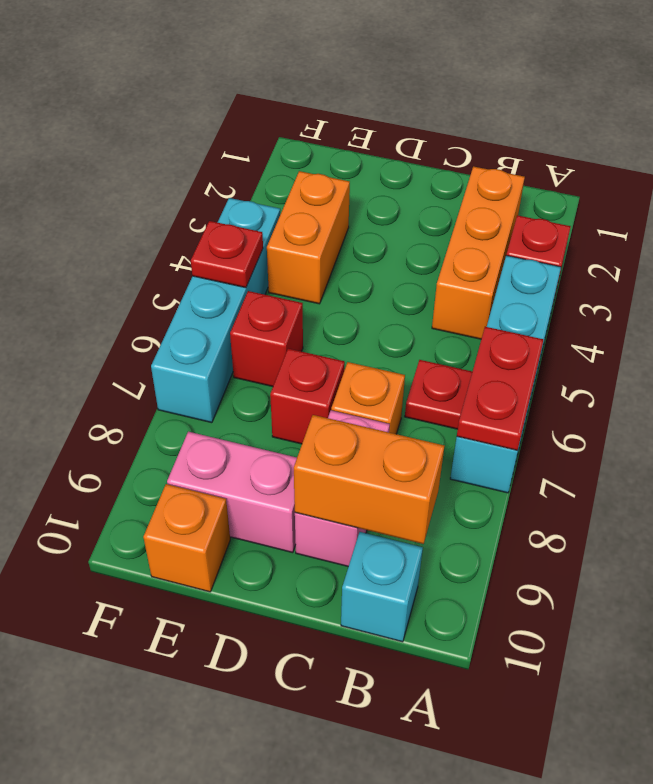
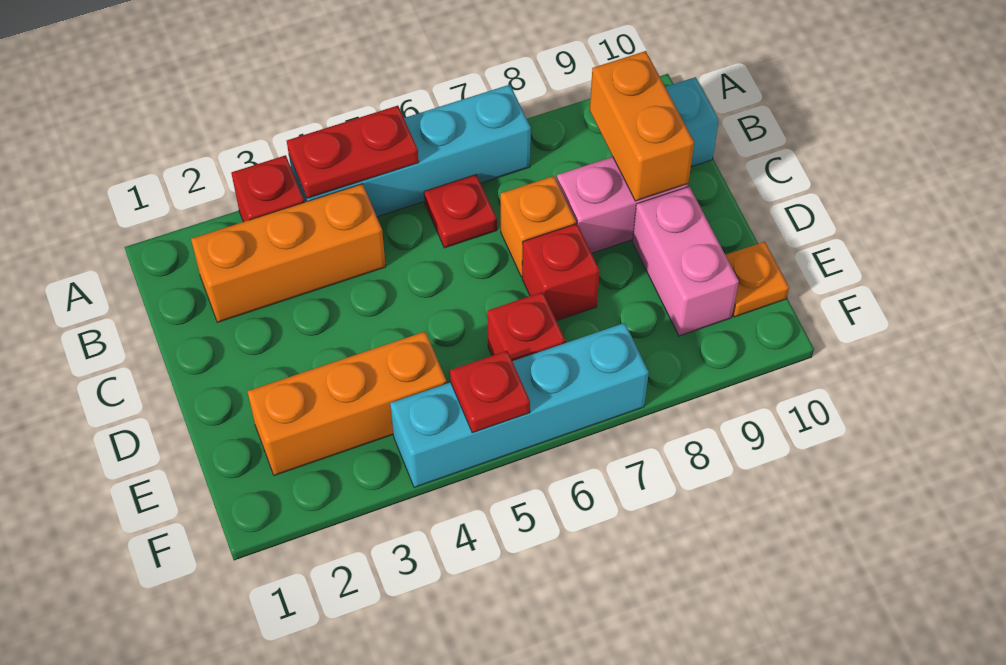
red plate A6:A7 level 2 -> red plate A4:A5 level 2
orange brick E3:E4 level 1 -> orange brick E2:E4 level 1
orange brick E10 level 1 -> orange plate E10 level 1

